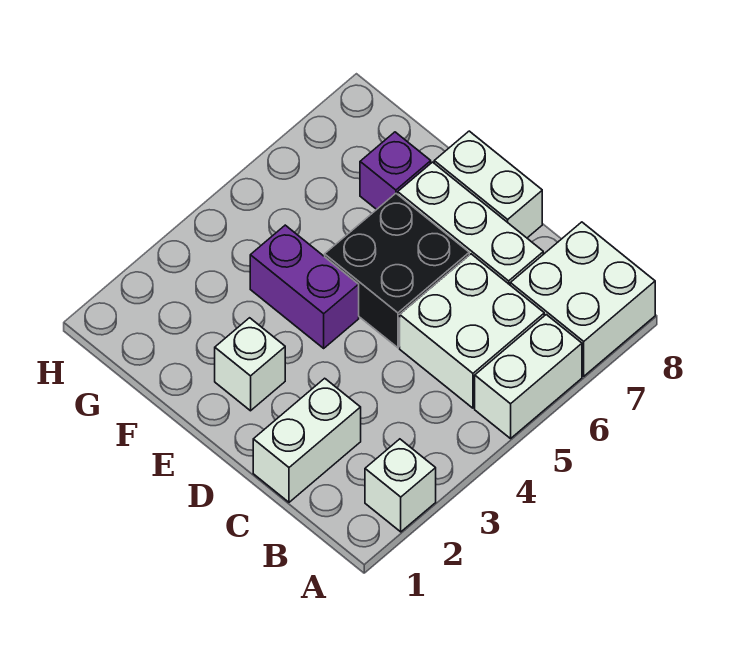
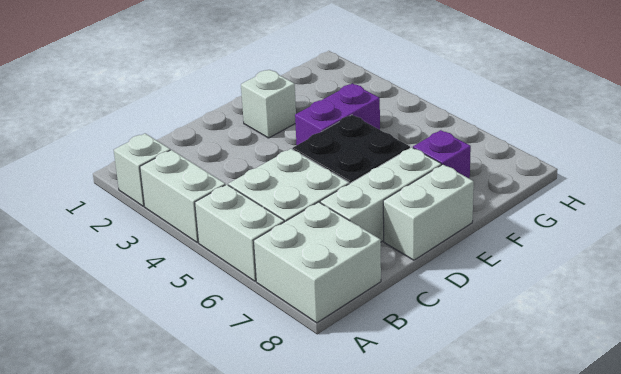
white brick C1:C2 level 1 -> white brick A3:A4 level 1

